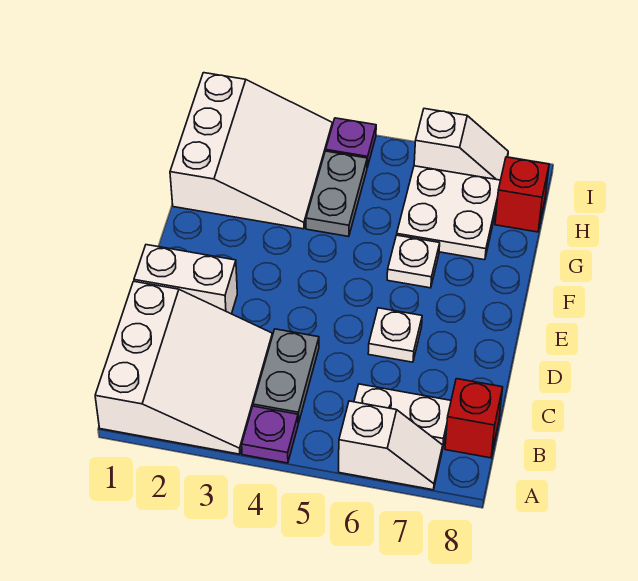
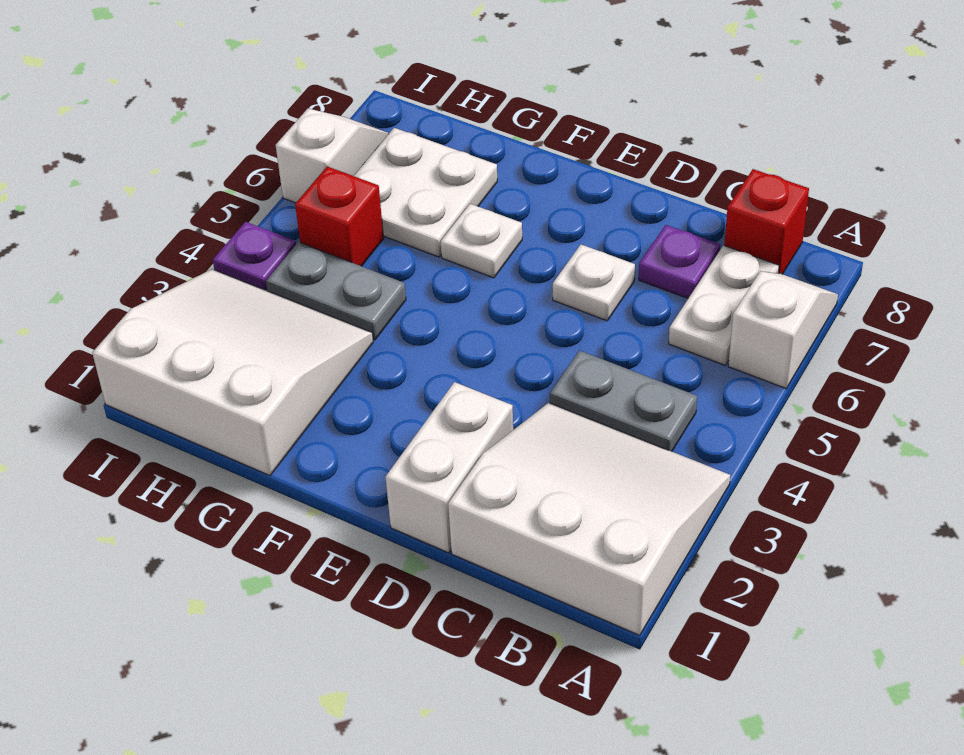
purple plate A4 level 1 -> purple plate C7 level 1
red brick H8 level 1 -> red brick H5 level 1

